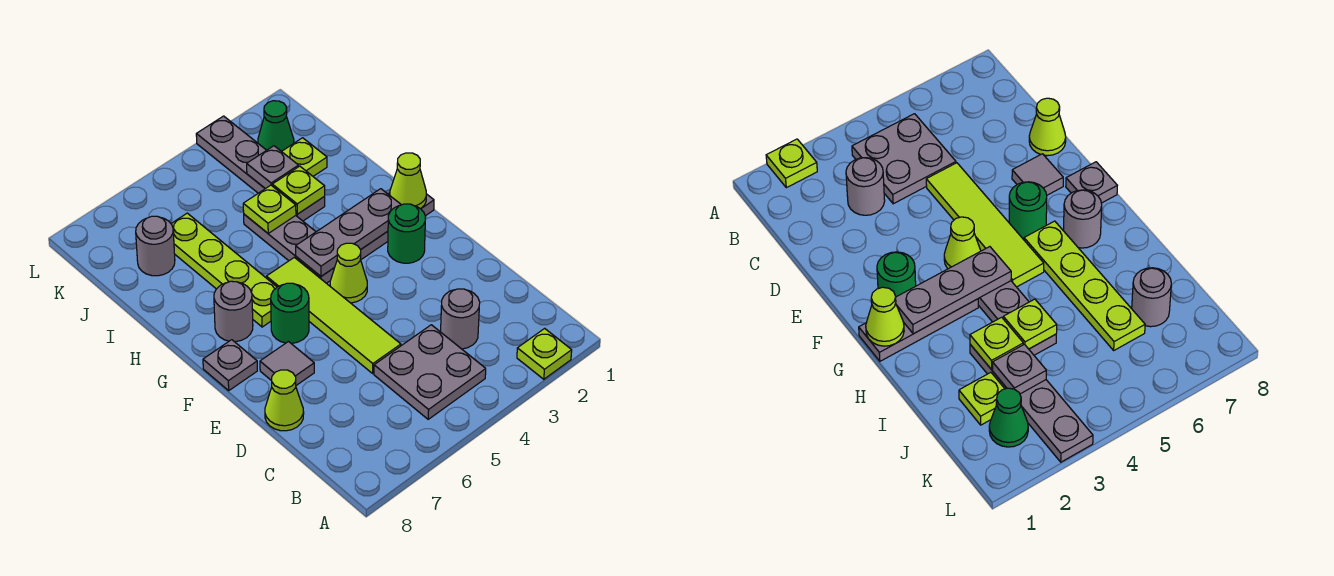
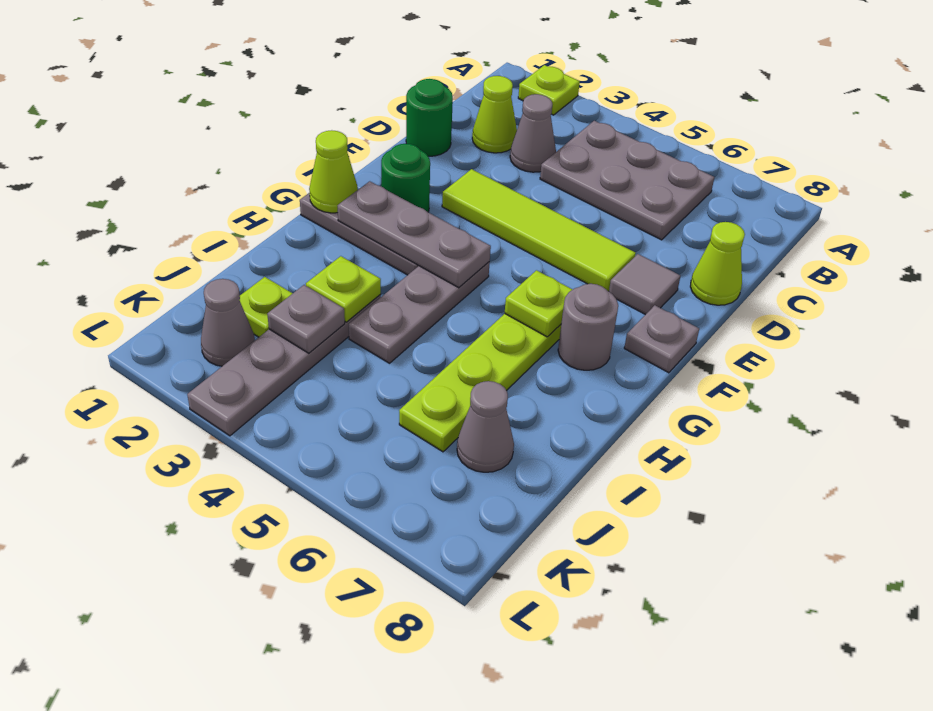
grey plate B4:C5 level 1 -> grey plate B4:C6 level 1
grey round brick C3 level 1 -> grey cone C3 level 1
lime tile D5:G5 level 1 -> lime tile E3:E6 level 1
lime cone F4 level 1 -> lime cone C2 level 1
green round brick F6 level 1 -> green round brick D1 level 1
lime plate I4 level 2 -> lime plate G6 level 2
grey round brick J7 level 1 -> grey cone J7 level 1
green cone K2 level 1 -> grey cone K2 level 1

